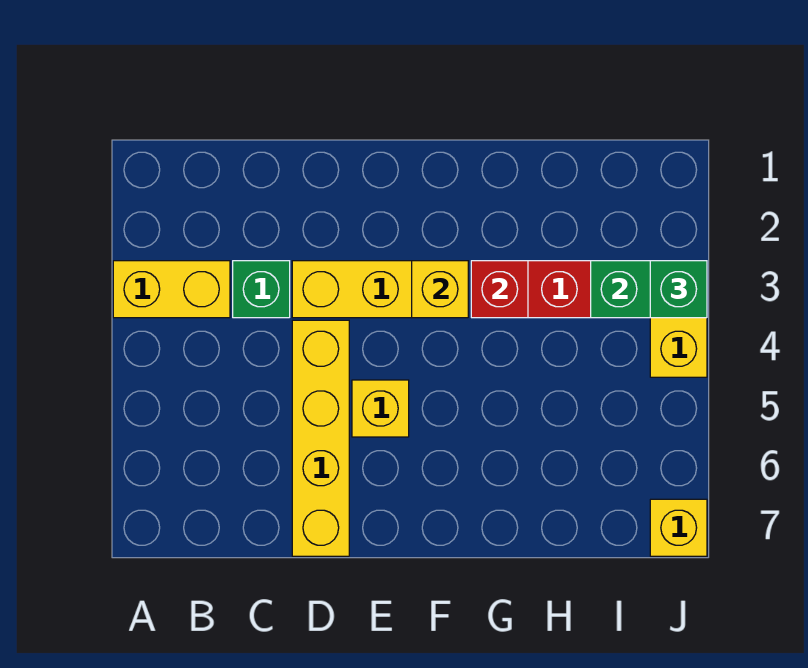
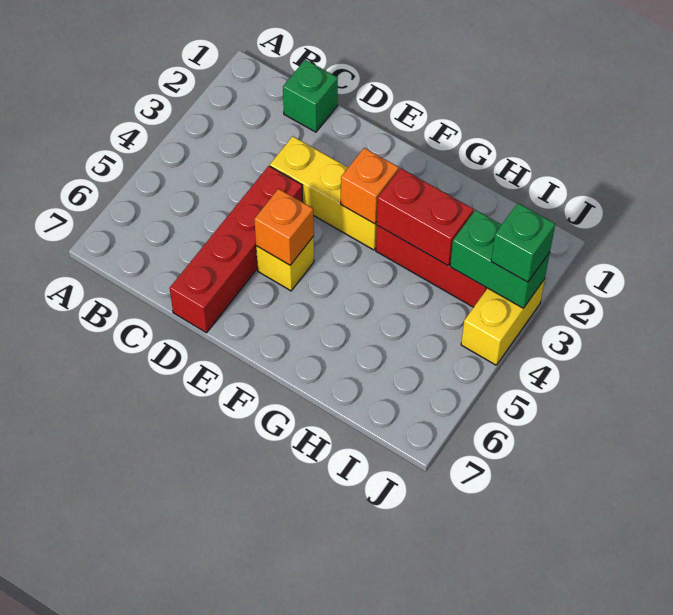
yellow brick A3:B3 level 1 -> none
green brick C3 level 1 -> green brick C1 level 1
yellow brick D4:D7 level 1 -> red brick D4:D7 level 1
none -> orange brick E5 level 2
yellow brick F3 level 2 -> orange brick F3 level 2
red brick G3 level 2 -> red brick G3:H3 level 2
yellow brick J7 level 1 -> none

